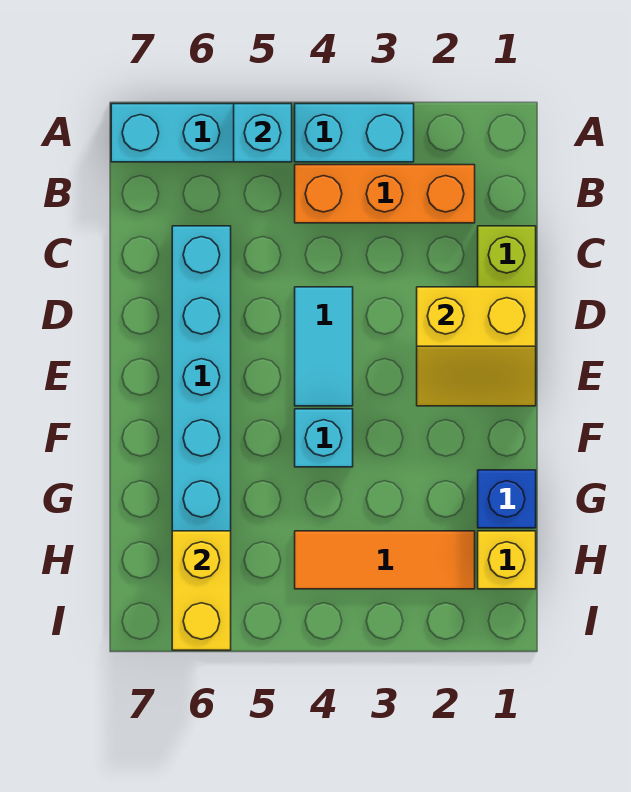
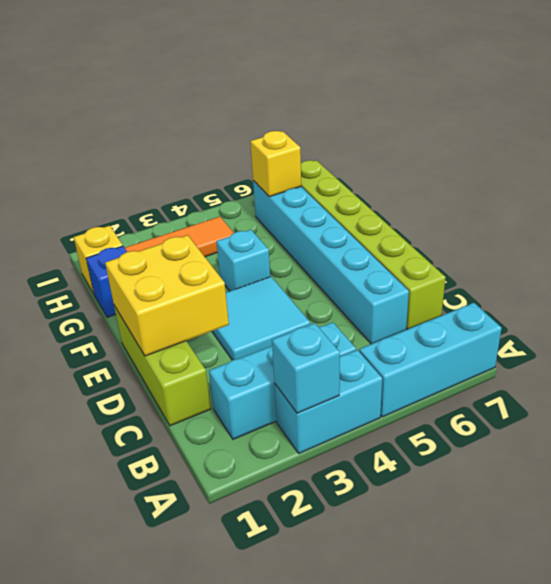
cyan brick A5 level 2 -> cyan brick A3 level 2
orange brick B2:B4 level 1 -> cyan brick B2:B4 level 1
none -> lime brick C7:H7 level 1
yellow slope D1:E2 level 2 top D -> yellow brick D1:E2 level 2
cyan tile D4:E4 level 1 -> cyan tile D3:E4 level 1
yellow brick H6:I6 level 2 -> yellow brick H6 level 2

